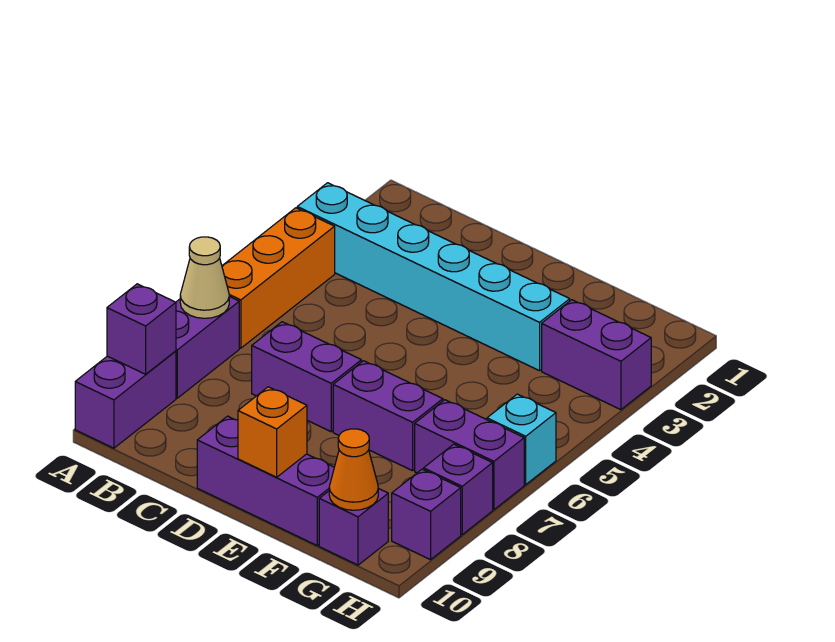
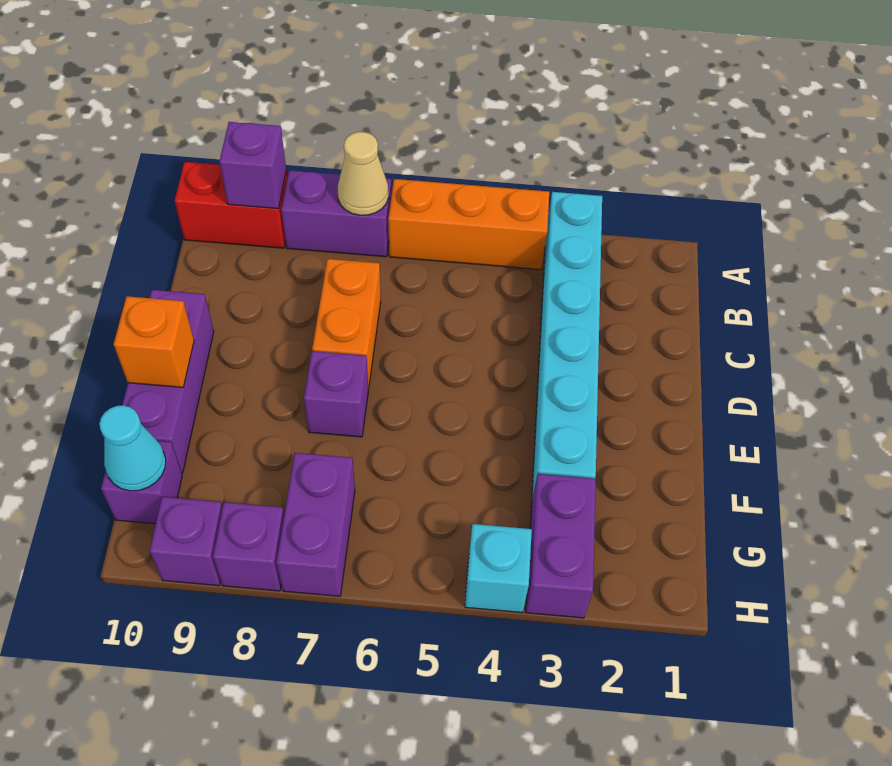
purple brick A9:A10 level 1 -> red brick A9:A10 level 1
purple brick C7:D7 level 1 -> orange brick C7:D7 level 1
purple brick E7:F7 level 1 -> purple brick E7 level 1
orange cone G10 level 2 -> cyan cone G10 level 2
cyan brick H6 level 1 -> cyan brick H4 level 1

